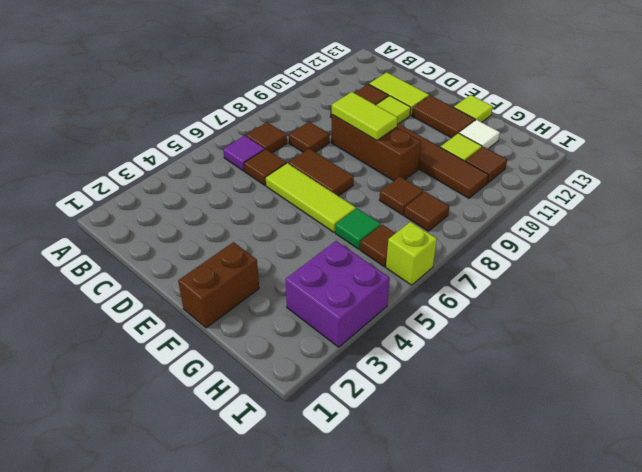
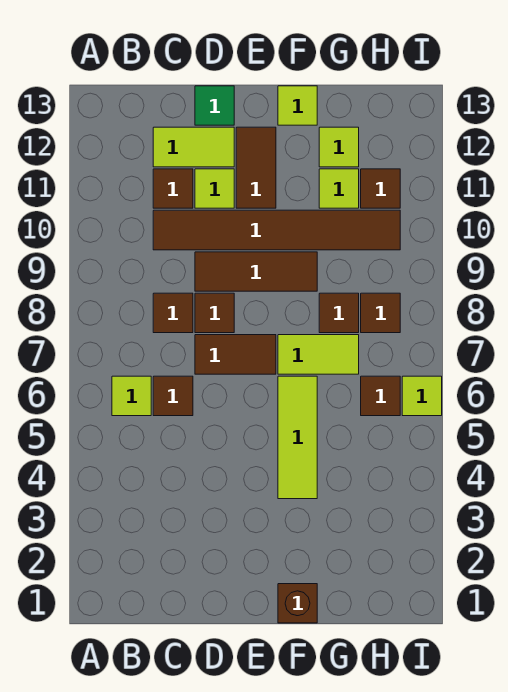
purple tile B6 level 1 -> lime tile B6 level 1
brown tile B7 level 1 -> brown tile D8 level 1
lime tile D6:F6 level 1 -> lime tile F4:F6 level 1
brown brick D9:F9 level 1 -> brown tile D9:F9 level 1
lime tile D9:E9 level 2 -> lime tile F7:G7 level 1
brown tile E12:F12 level 1 -> brown tile E11:E12 level 1
brown brick F1:F2 level 1 -> brown brick F1 level 1
green tile G6 level 1 -> green tile D13 level 1
white tile G12 level 1 -> lime tile G12 level 1
purple brick H3:I4 level 1 -> none
lime brick I6 level 1 -> lime tile I6 level 1

